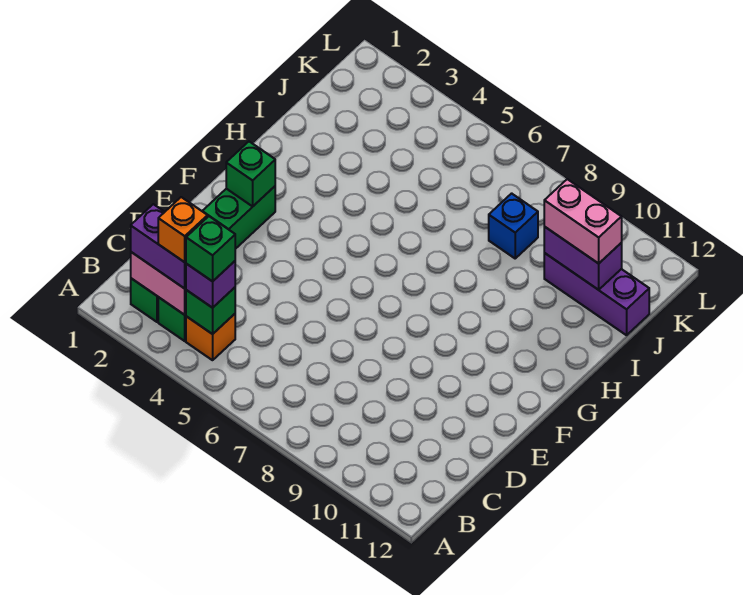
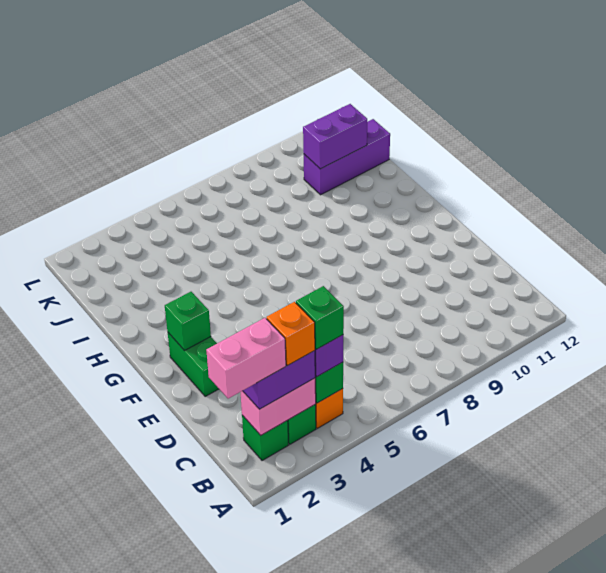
blue brick J8 level 1 -> none
pink brick J10:J11 level 3 -> pink brick B1:B2 level 4

